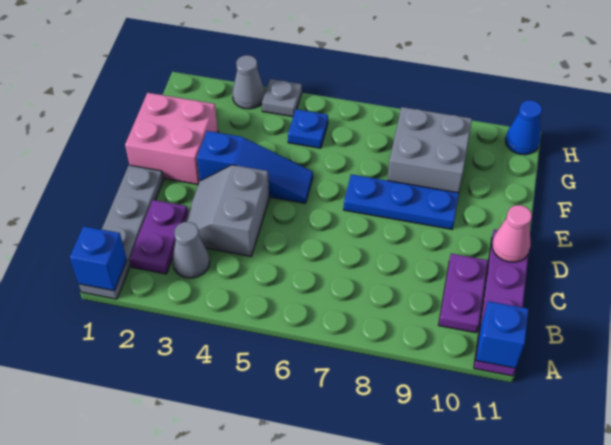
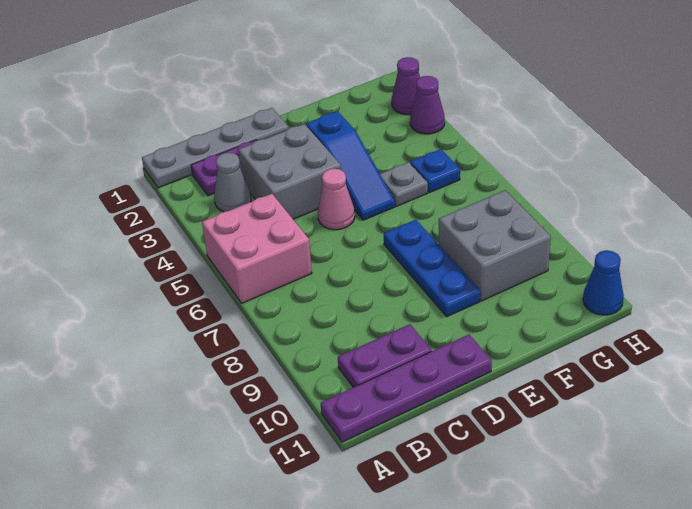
blue brick A1 level 2 -> none
blue brick A11 level 2 -> none
grey slope C3:D4 level 1 top 4 -> grey brick C3:D4 level 1
pink cone D11 level 2 -> pink cone D5 level 1
pink brick E1:F2 level 1 -> pink brick A5:B6 level 1
none -> purple cone H2 level 1
grey cone H3 level 1 -> purple cone H3 level 1
grey plate H4 level 1 -> grey plate F5 level 1

